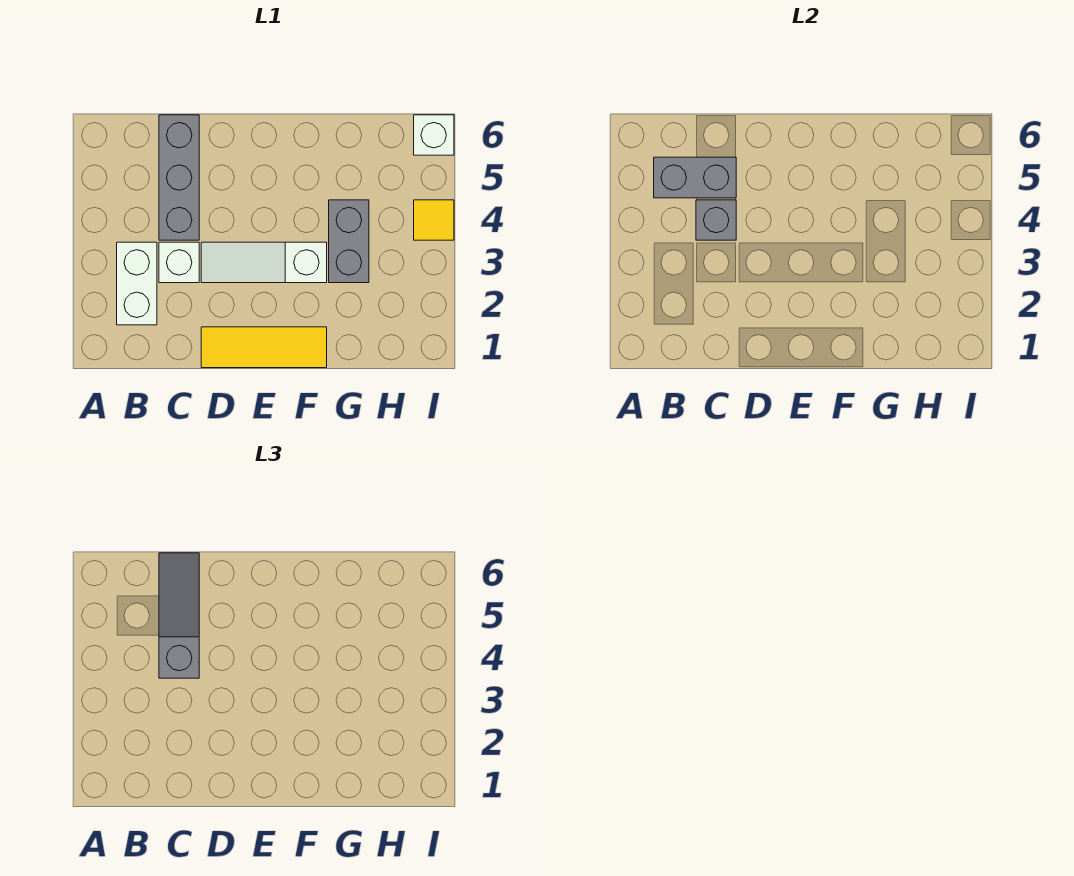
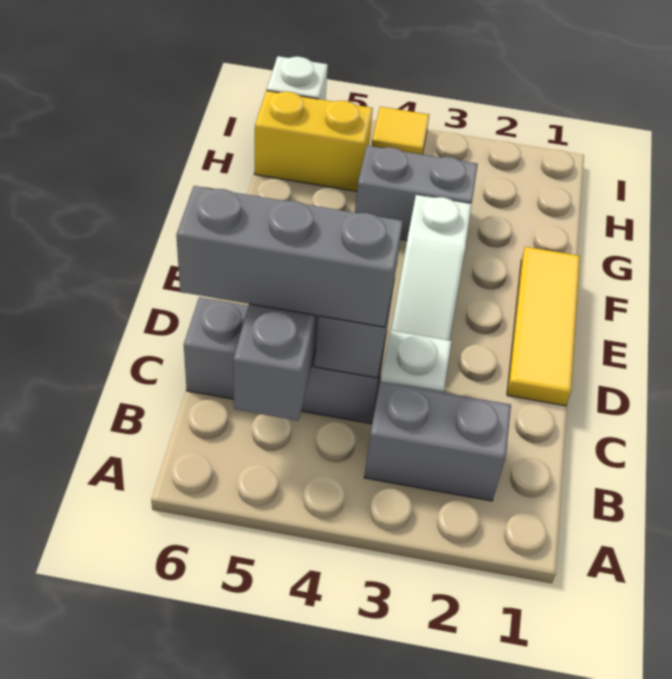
white brick B2:B3 level 1 -> grey brick B2:B3 level 1
grey slope C4:C6 level 3 top 4 -> grey brick C4:C6 level 3
none -> yellow brick H5:H6 level 1

